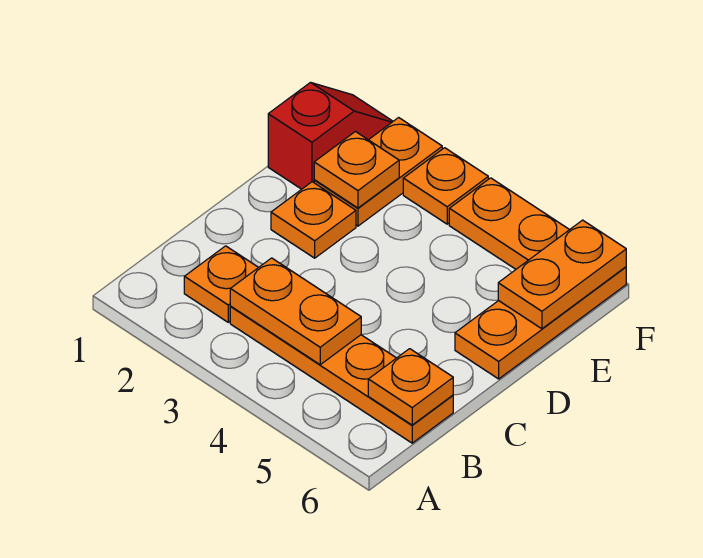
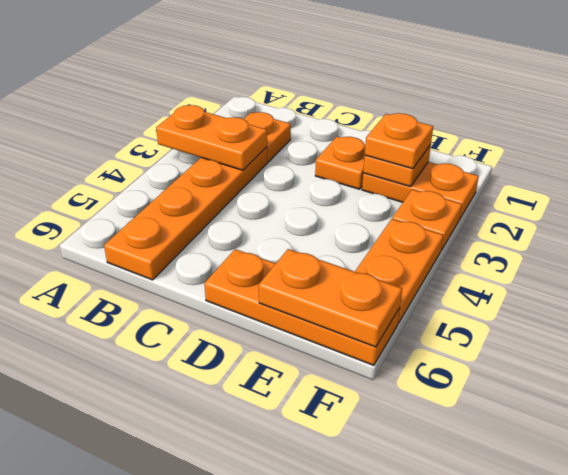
orange plate B3:B4 level 2 -> orange plate A3:B3 level 2
orange plate B6 level 2 -> orange plate E2 level 3
red slope E1:F1 level 1 top E -> none

